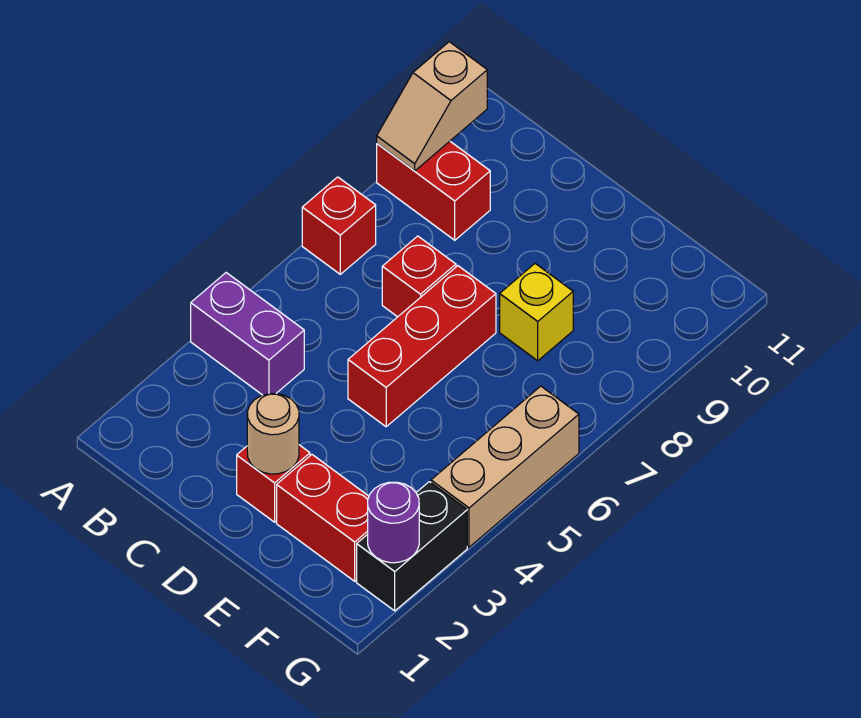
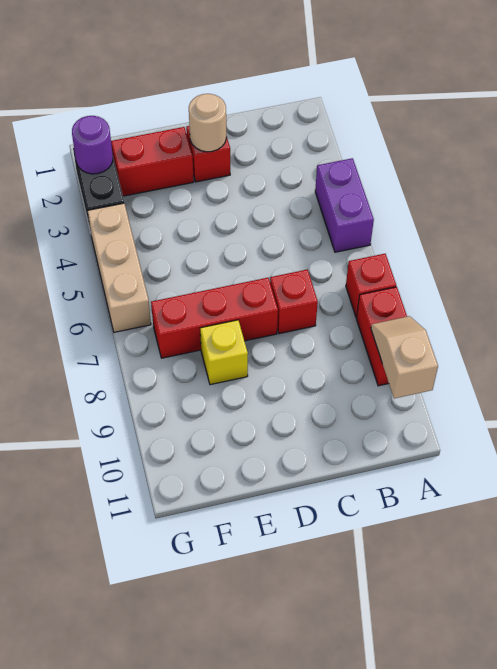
purple brick A4:B4 level 1 -> purple brick A4:A5 level 1
red brick A9:B9 level 1 -> red brick A8:A9 level 1
red brick D5:D7 level 1 -> red brick D7:F7 level 1

